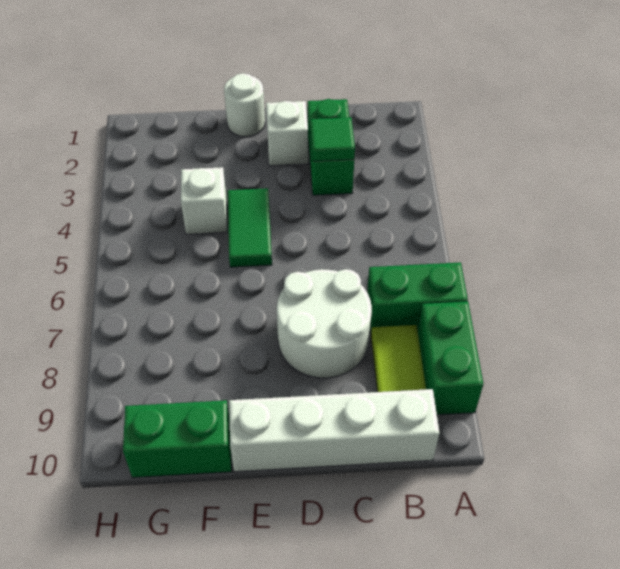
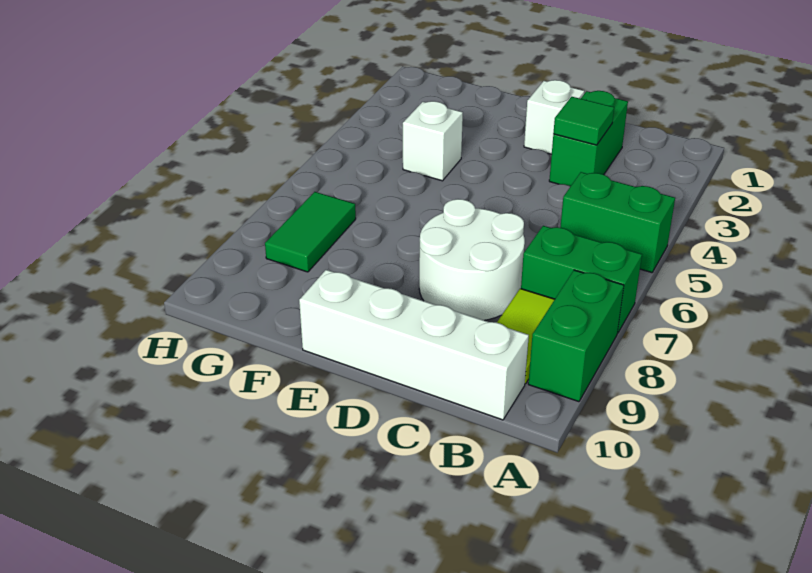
white round brick E1 level 1 -> none
green tile E4:E5 level 1 -> green tile G7:G8 level 1
green brick F10:G10 level 1 -> green brick A5:B5 level 1

